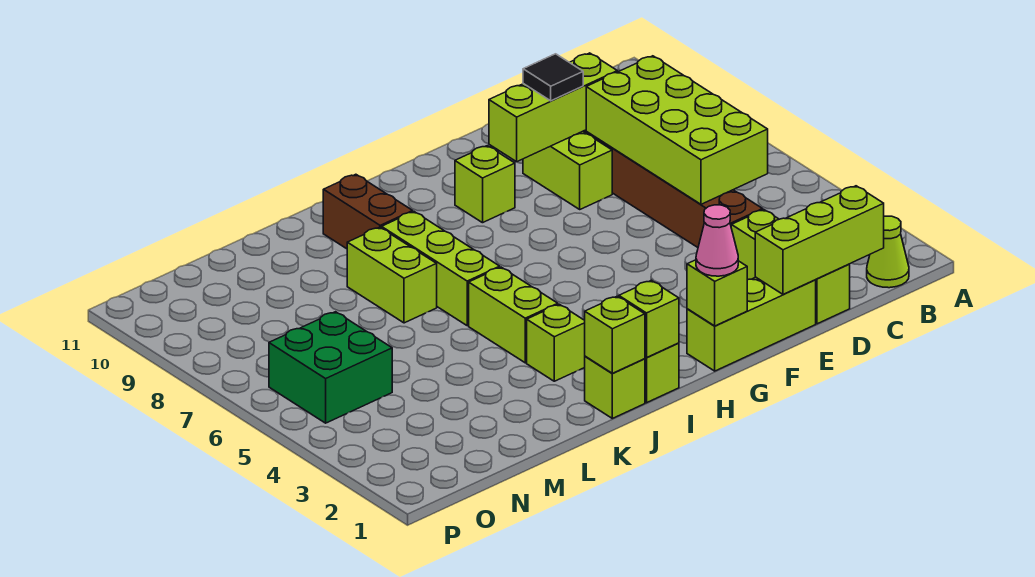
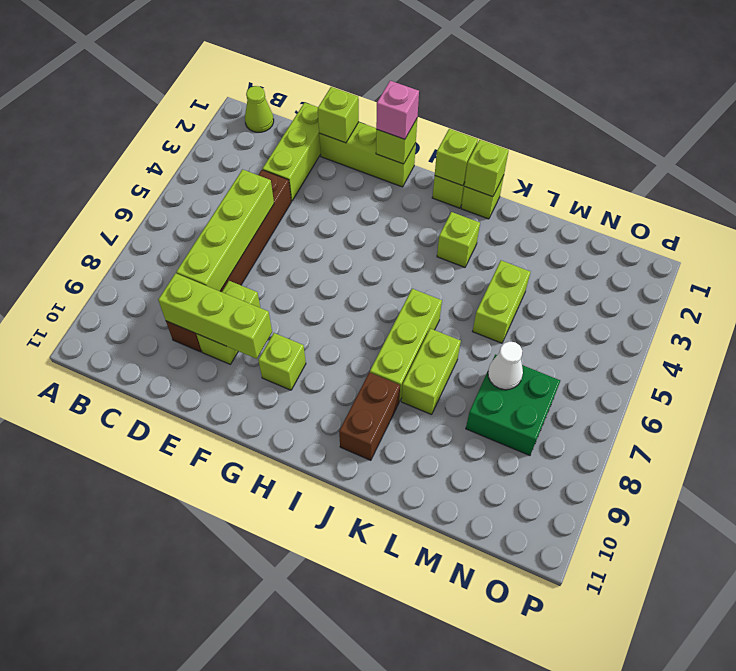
lime brick C1:E1 level 2 -> lime brick E1 level 2
lime brick C5:D8 level 2 -> lime brick D5:D8 level 2
black tile E9 level 3 -> none
pink cone G1 level 3 -> pink brick G1 level 3
lime brick J4:J5 level 1 -> lime brick L4:L5 level 1
none -> white cone M7 level 2
green brick N5:O6 level 1 -> green brick M7:N8 level 1

